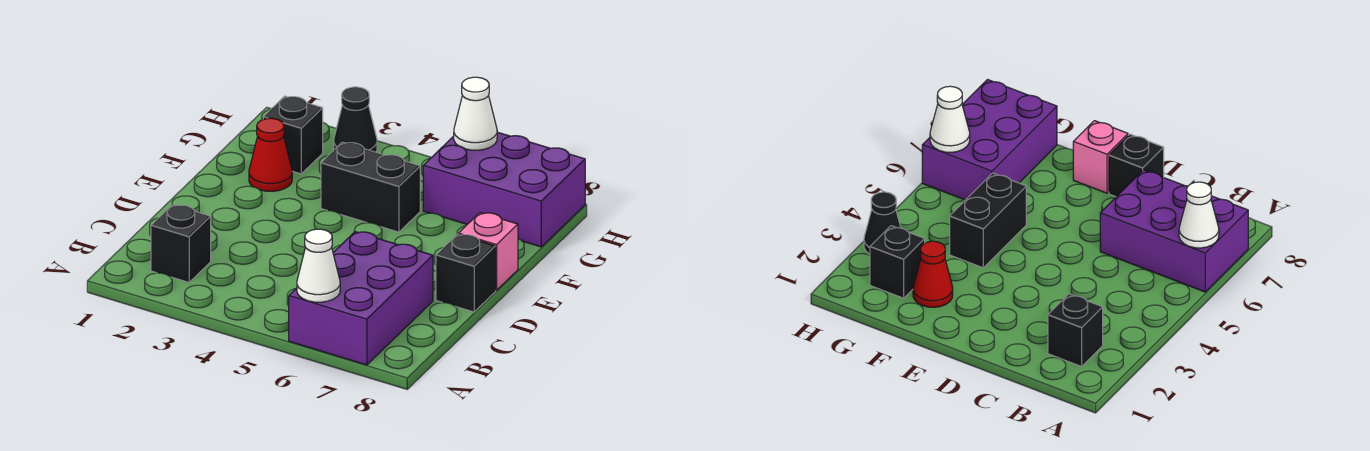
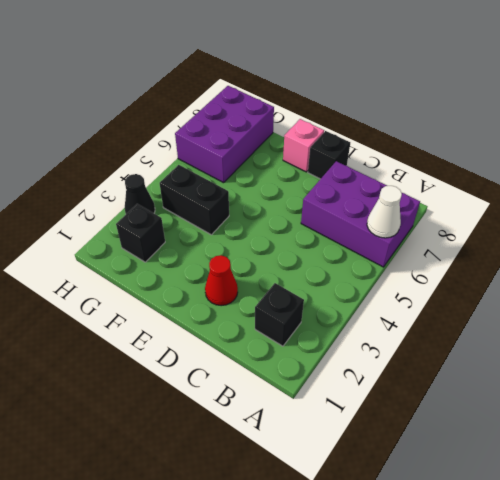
red cone F2 level 1 -> red cone D2 level 1
black brick F4:F5 level 1 -> black brick F4:G4 level 1
white cone H6 level 2 -> none

